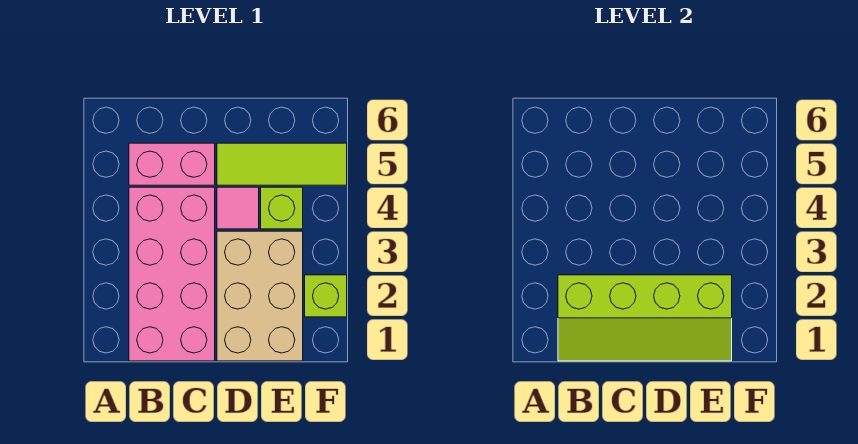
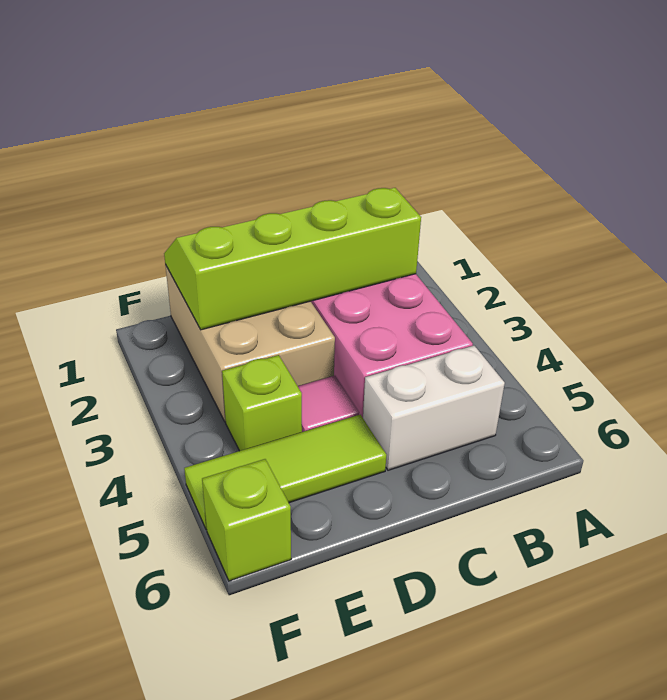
pink brick B5:C5 level 1 -> white brick B5:C5 level 1
lime brick F2 level 1 -> lime brick F6 level 1

